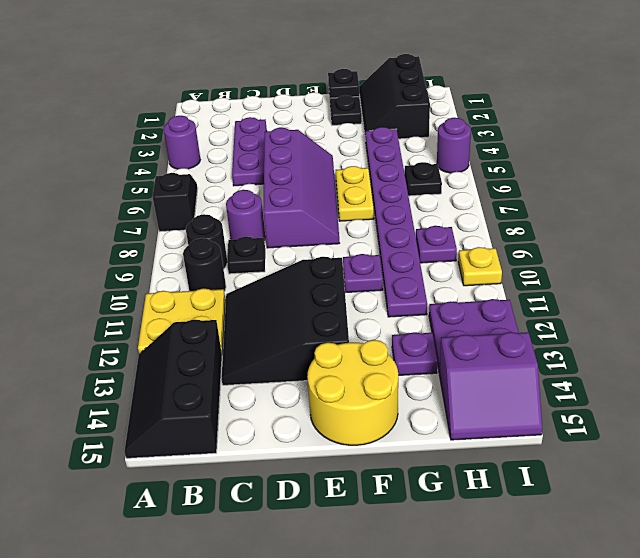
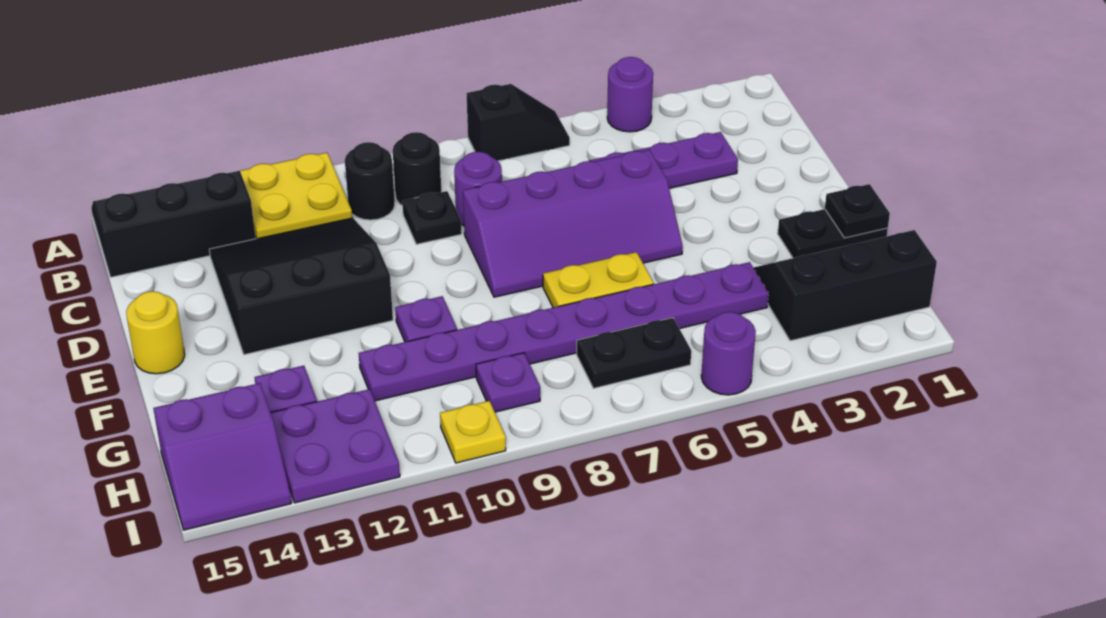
yellow round brick E14:F15 level 1 -> yellow round brick E15 level 1
black plate H6 level 1 -> black plate H6:H7 level 1
purple slope H14:I15 level 1 top 14 -> purple slope H14:I15 level 1 top H

